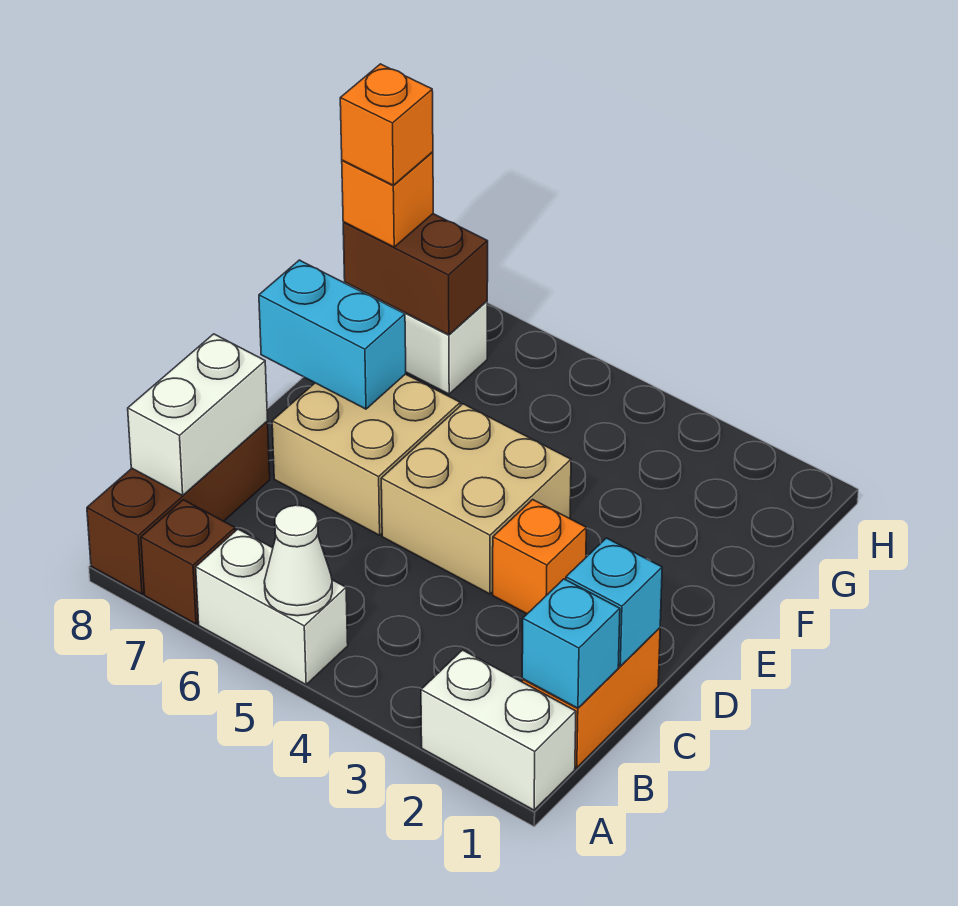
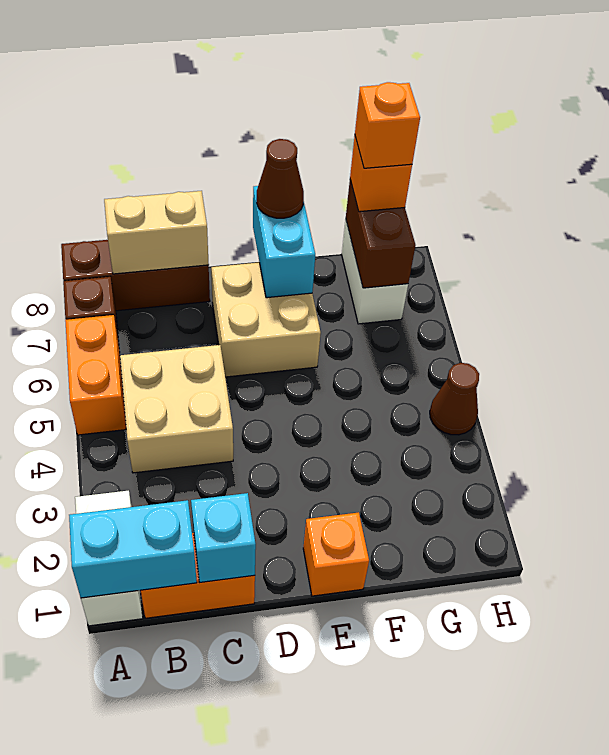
white brick A5:A6 level 1 -> orange brick A5:A6 level 1
white cone A5 level 2 -> none
cyan brick B1 level 2 -> cyan brick A1:B1 level 2
white brick B8:C8 level 2 -> tan brick B8:C8 level 2
orange brick D3 level 1 -> orange brick E1 level 1
tan brick D4:E5 level 1 -> tan brick B4:C5 level 1
none -> brown cone E8 level 3
none -> brown cone H4 level 1

